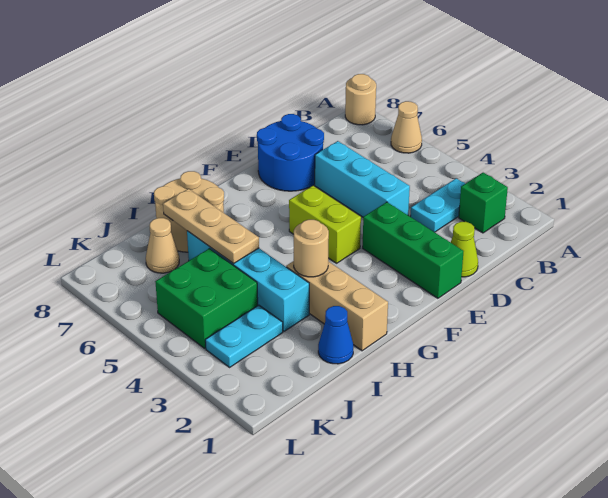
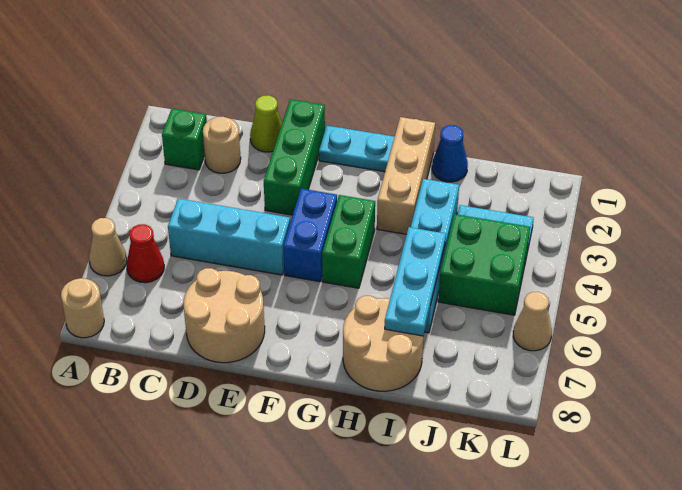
cyan plate B3:C3 level 1 -> cyan plate F1:G1 level 1
none -> red cone B6 level 1
cyan brick D4:D6 level 1 -> cyan brick C5:E5 level 1
blue round brick D7:E8 level 1 -> tan round brick D7:E8 level 1
lime brick F4:F5 level 1 -> blue brick F4:F5 level 1
none -> green brick G4:G5 level 1
tan round brick H3 level 2 -> tan round brick C2 level 1
tan plate I5:I7 level 2 -> cyan plate I5:I7 level 2
tan cone J7 level 1 -> tan cone L6 level 1

